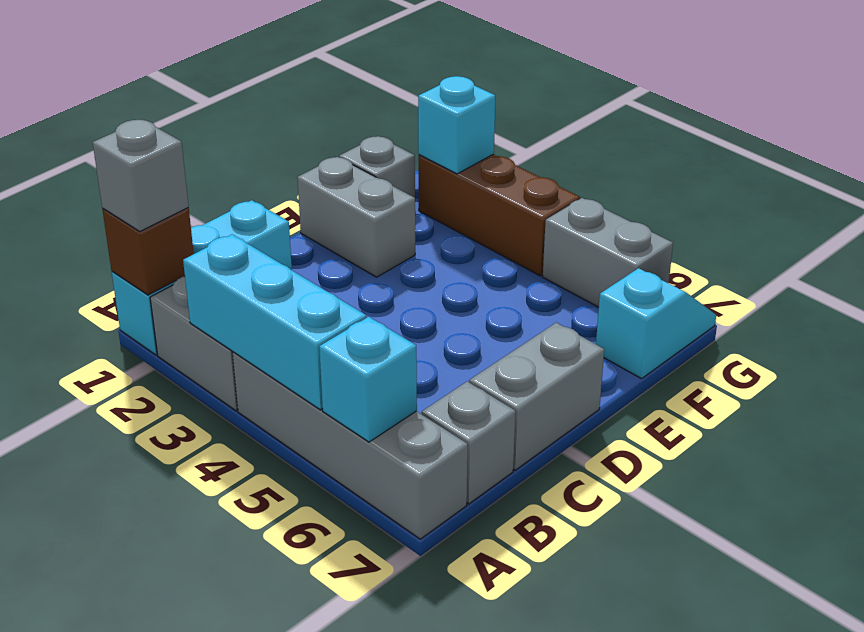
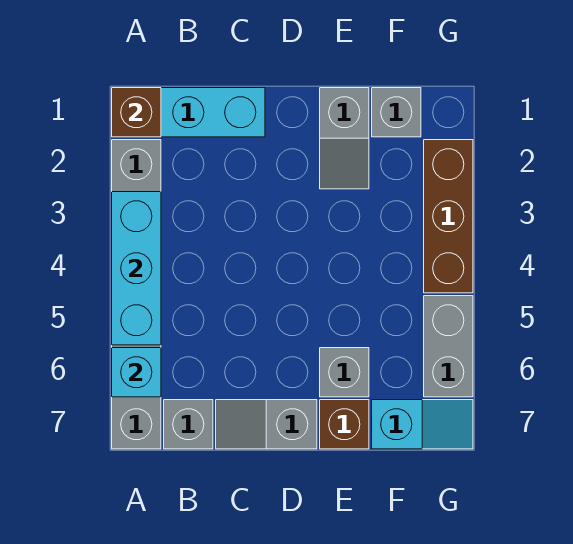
grey brick A1 level 3 -> grey brick E6 level 1
grey brick C7:D7 level 1 -> grey slope C7:D7 level 1 top D
grey brick E1:E2 level 1 -> grey slope E1:E2 level 1 top 1
none -> brown brick E7 level 1
cyan brick G2 level 2 -> none

